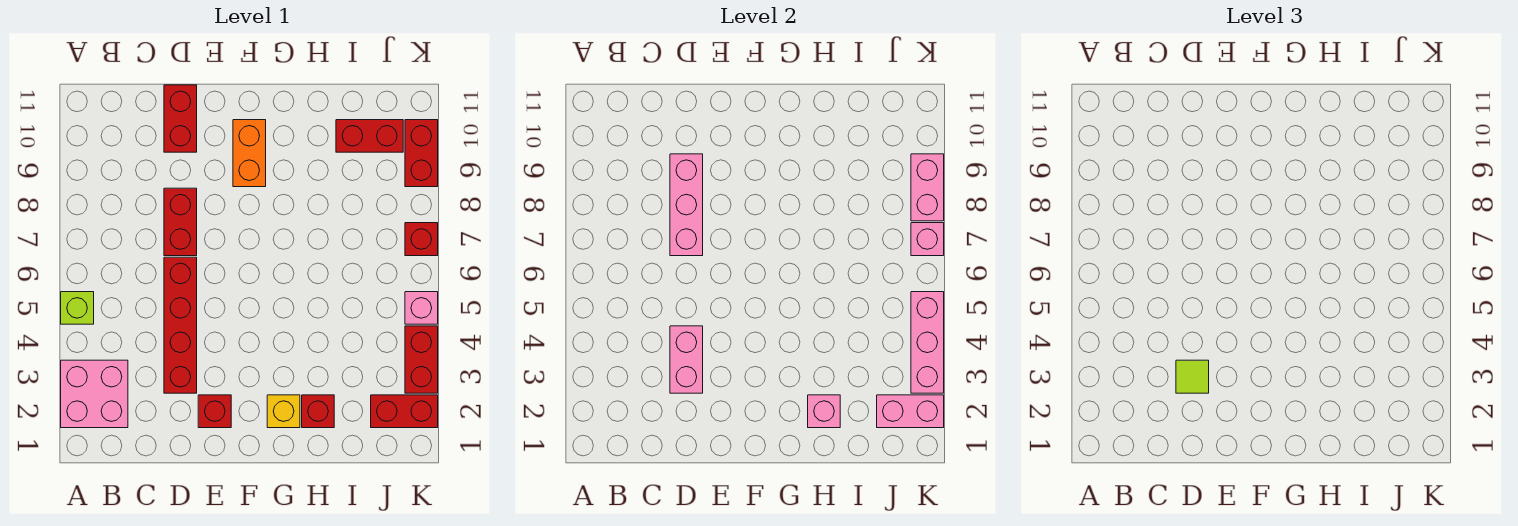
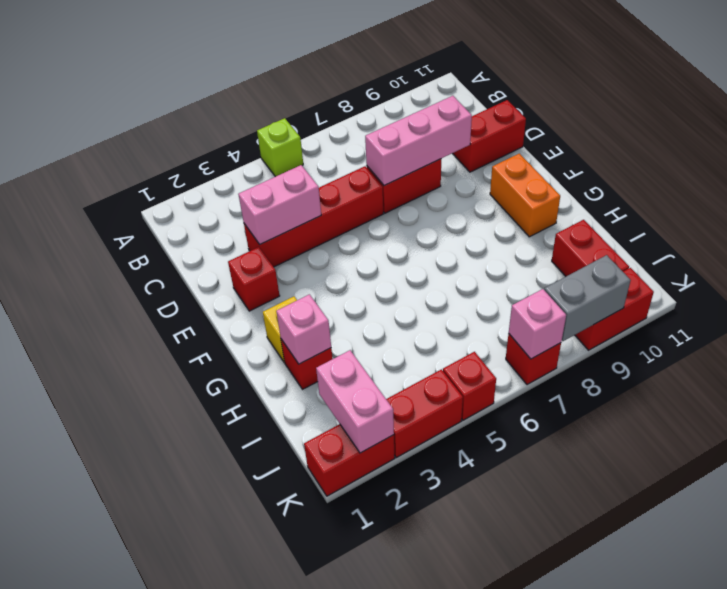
pink brick A2:B3 level 1 -> none
lime tile D3 level 3 -> none
orange brick F9:F10 level 1 -> orange brick F10:G10 level 1
red brick J2:K2 level 1 -> red brick K1:K2 level 1
pink brick K3:K5 level 2 -> none
pink brick K5 level 1 -> red brick K5 level 1
pink brick K8:K9 level 2 -> grey brick K8:K9 level 2

